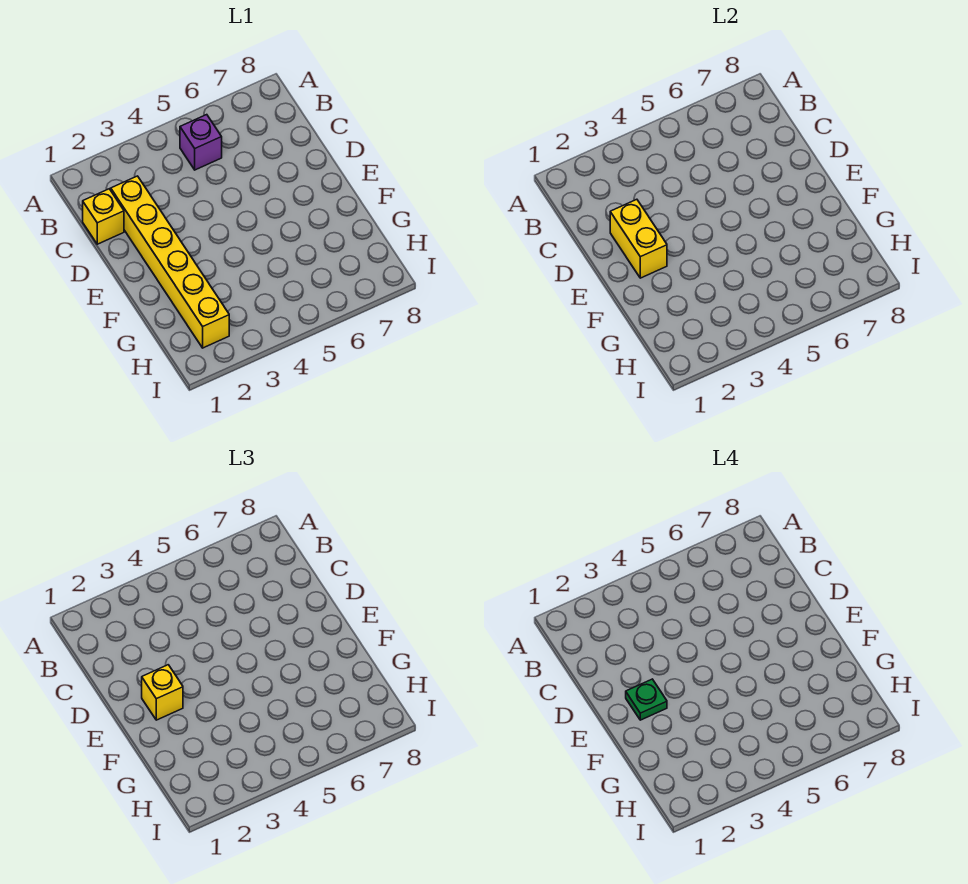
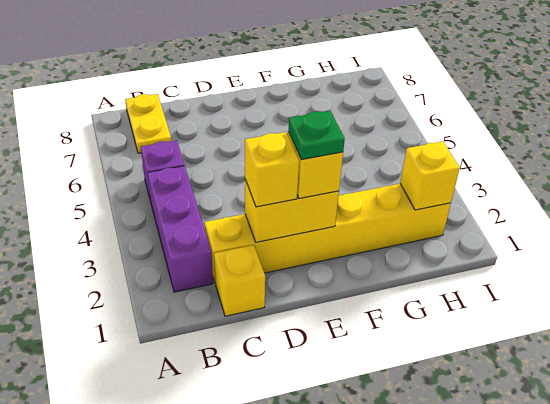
none -> purple brick B2:B4 level 1
none -> yellow plate B7:B8 level 1
none -> yellow brick D2 level 3
none -> yellow brick H2 level 2

